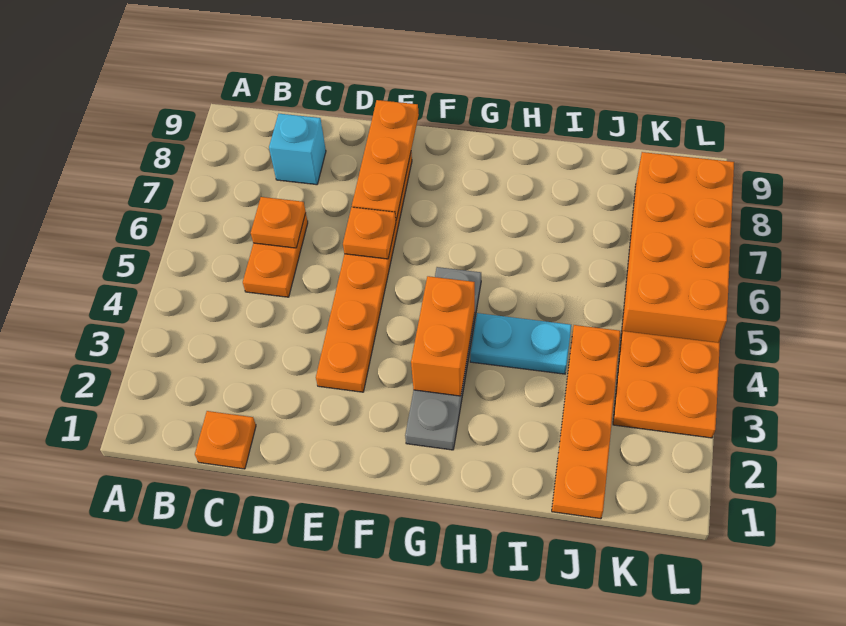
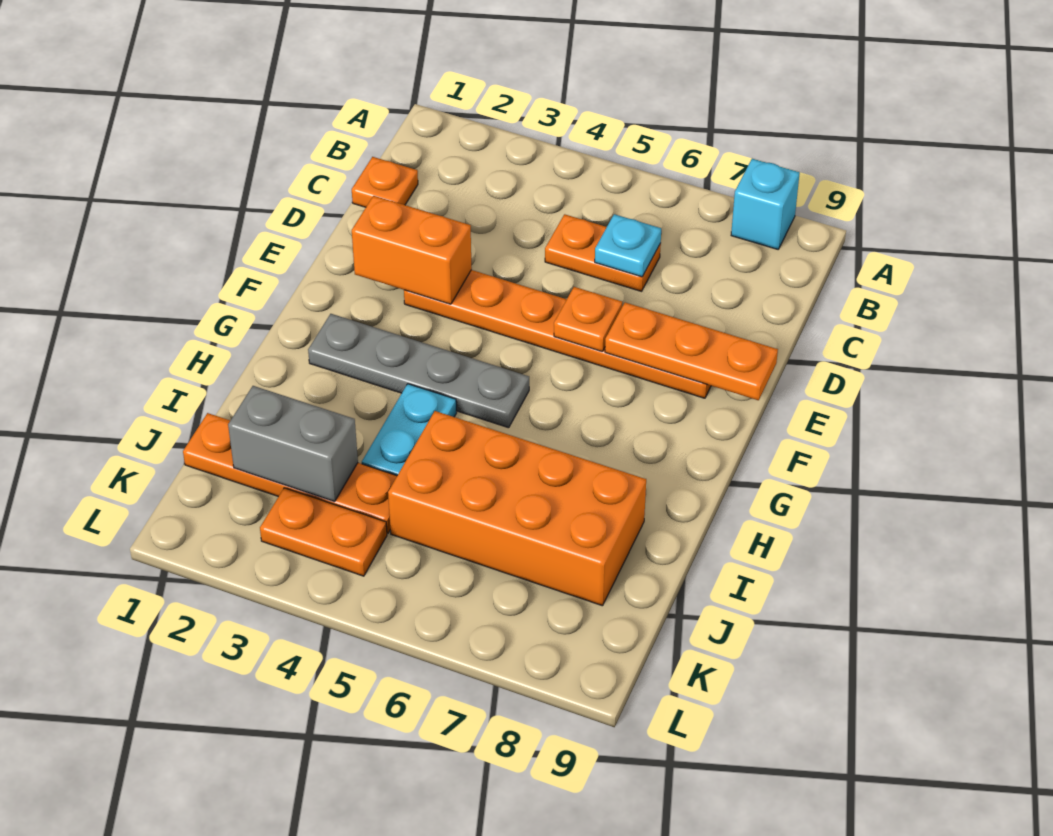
orange plate C6 level 2 -> cyan plate C6 level 2
cyan brick C8 level 1 -> cyan brick A8 level 1
orange brick G3:G4 level 2 -> orange brick E2:E3 level 2
none -> grey brick J2:J3 level 2
orange plate K3:L4 level 1 -> orange plate K3:K4 level 1
orange brick K5:L8 level 1 -> orange brick I5:J8 level 1

